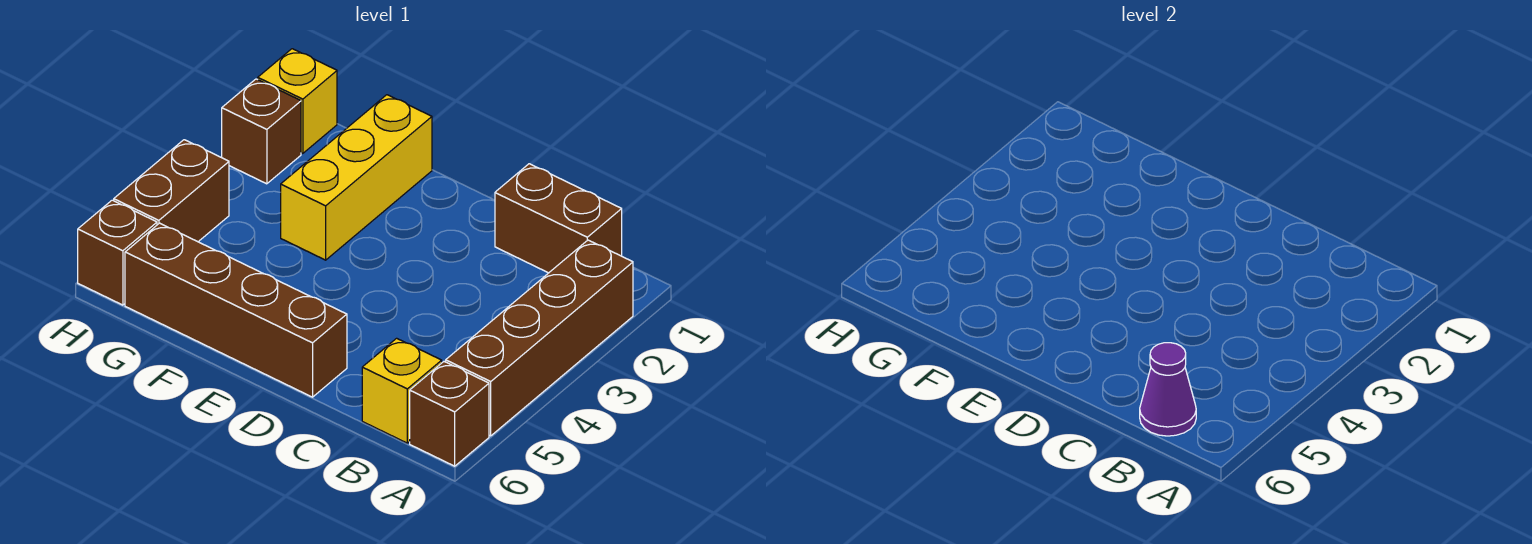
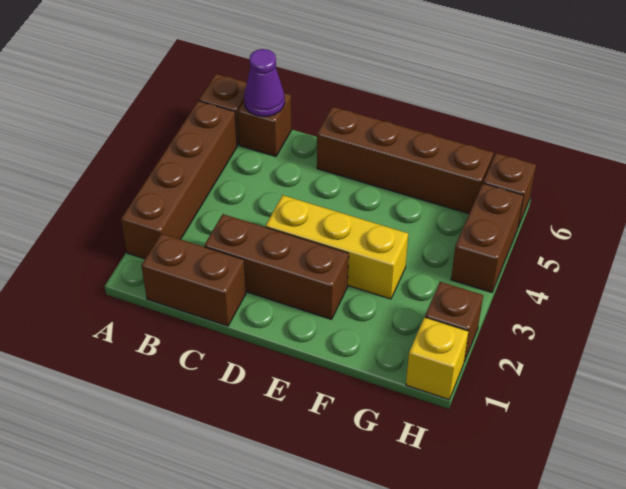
yellow brick B6 level 1 -> brown brick B6 level 1
none -> brown brick C2:E2 level 1
yellow brick F1:F3 level 1 -> yellow brick D3:F3 level 1

